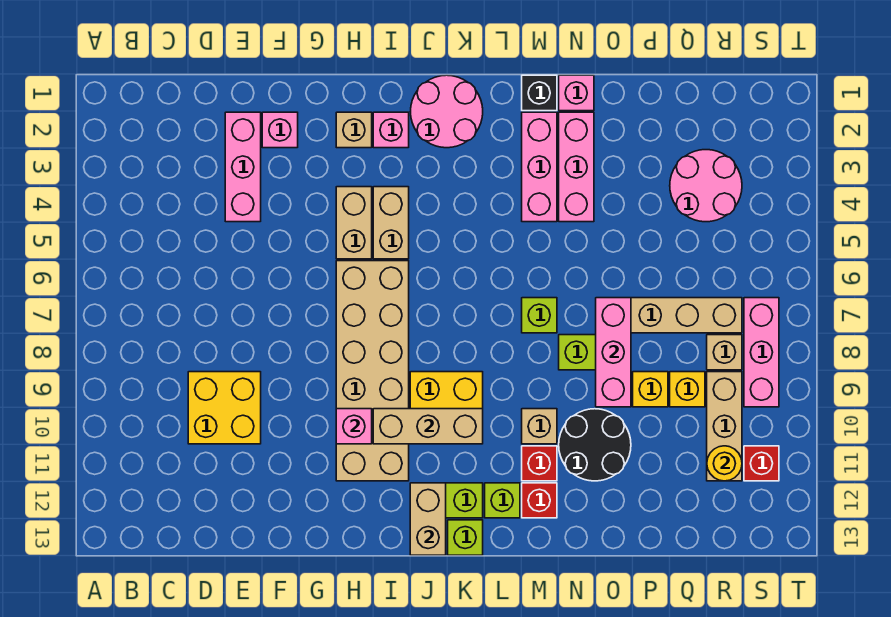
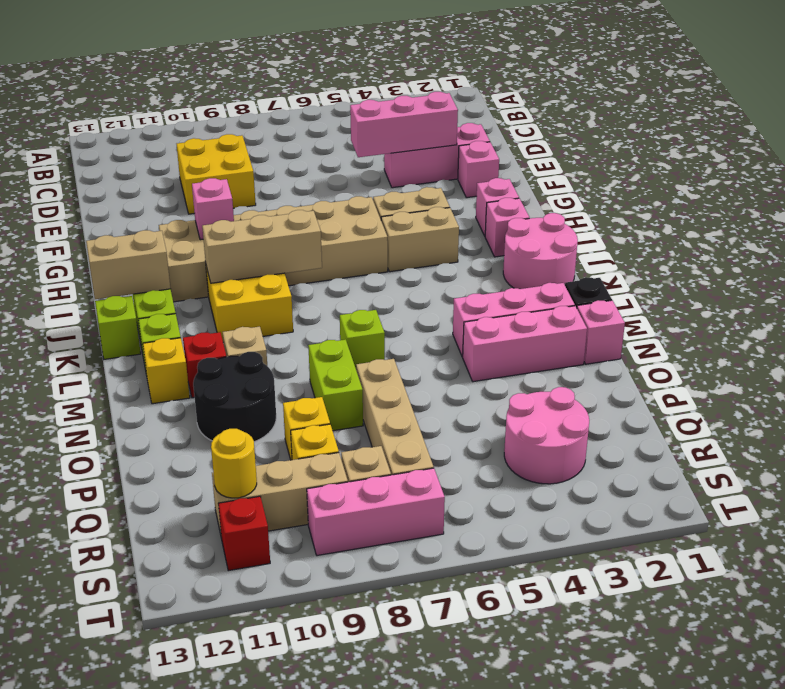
tan brick H2 level 1 -> pink brick H2 level 1
tan brick I10:K10 level 2 -> tan brick J8:J10 level 2
red brick M12 level 1 -> yellow brick M12 level 1
pink brick O7:O9 level 2 -> pink brick E3:E5 level 2

